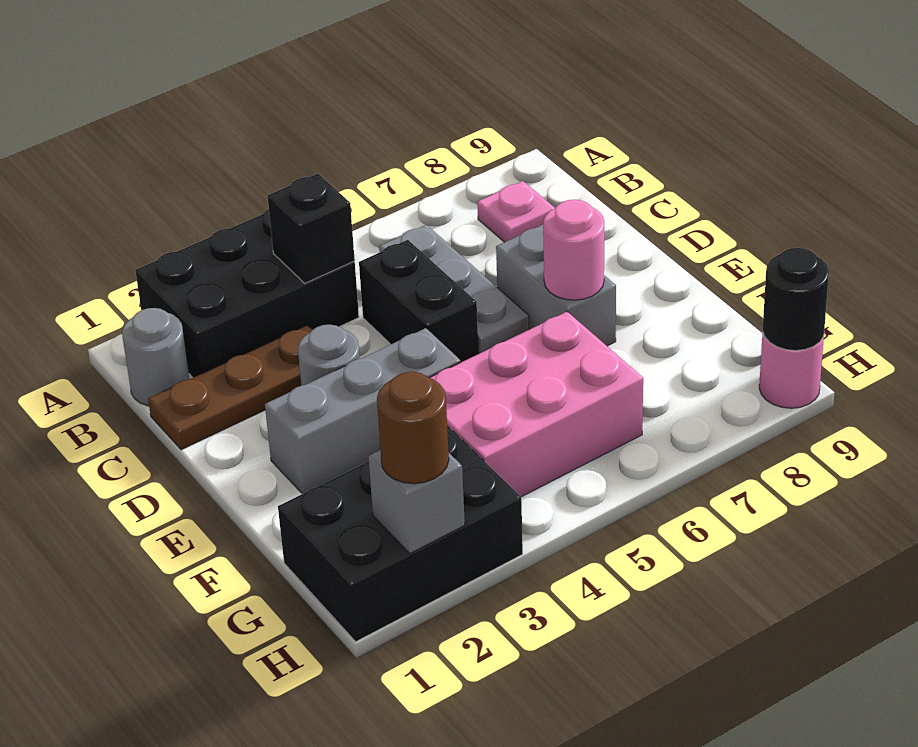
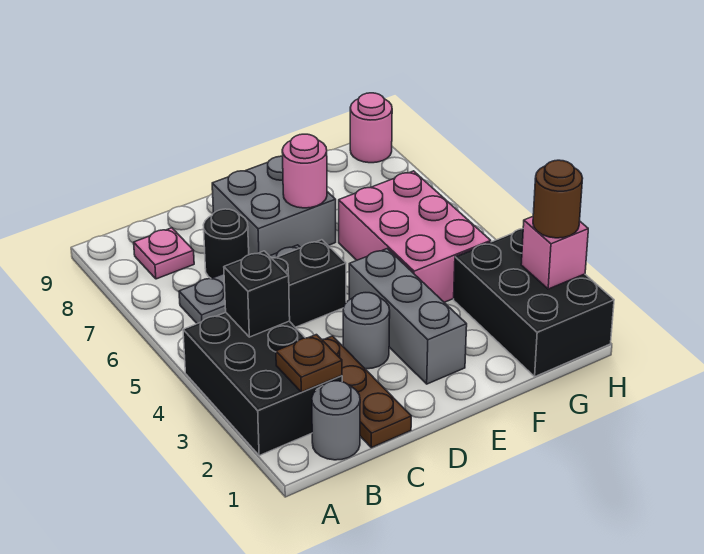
none -> brown plate B2 level 2
grey brick D7:E7 level 1 -> grey brick D7:E8 level 1
grey brick H2 level 2 -> pink brick H2 level 2
black round brick H9 level 2 -> black round brick C7 level 1

